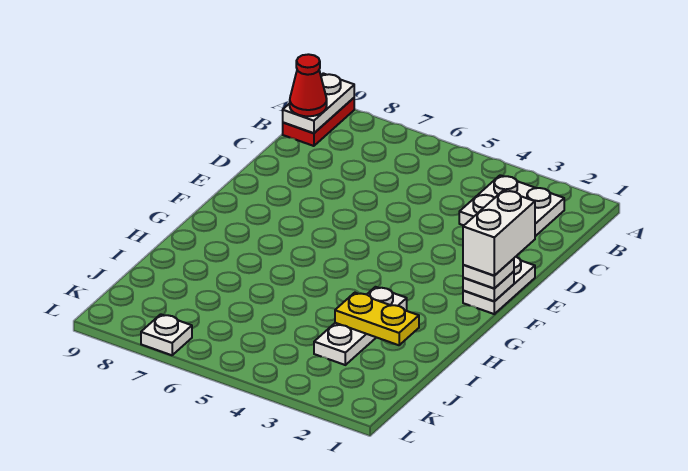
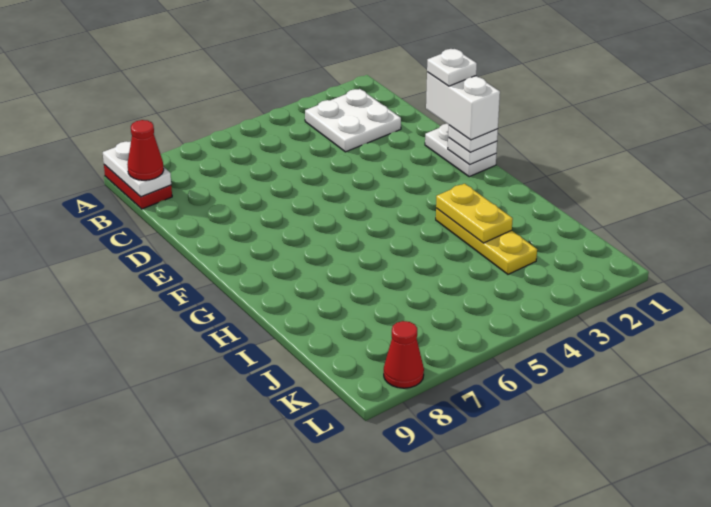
white plate H3:J3 level 1 -> yellow plate H3:J3 level 1
yellow plate I2:I3 level 2 -> yellow plate H3:I3 level 2
white plate L7 level 1 -> white plate E1 level 5
none -> red cone L8 level 1

